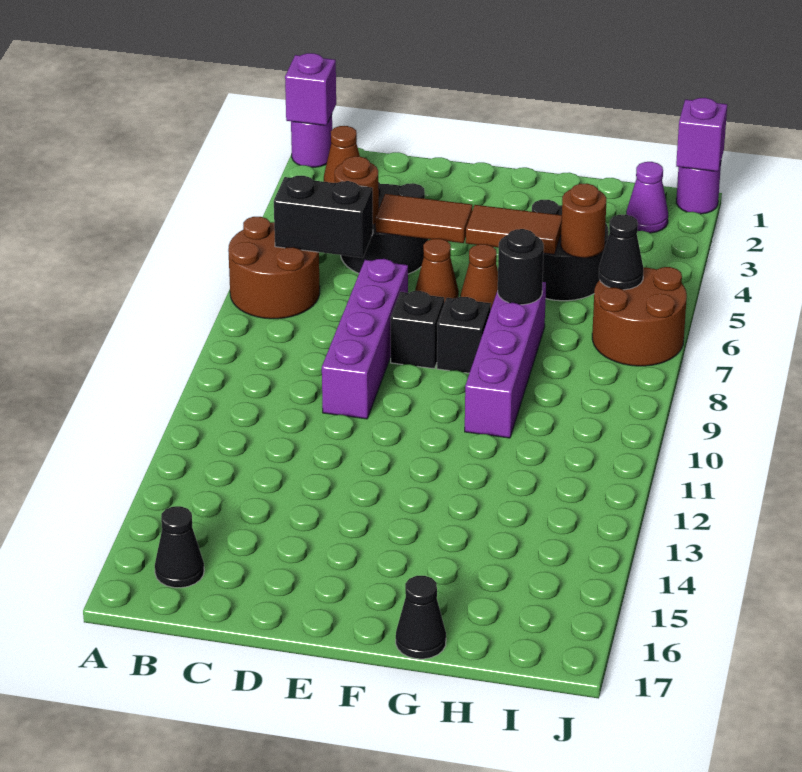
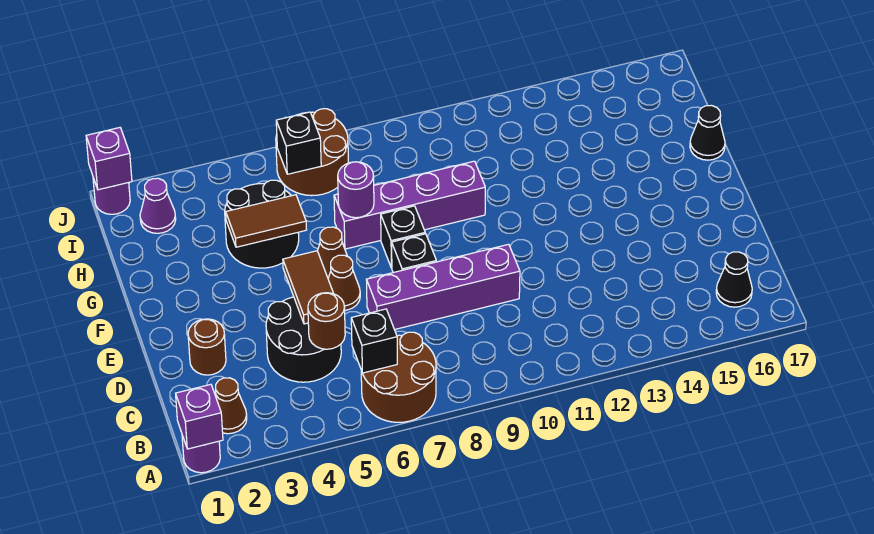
black brick B6:C6 level 2 -> black brick B6 level 2
brown tile F5:G5 level 2 -> brown tile G4:G5 level 2
black round brick G7 level 2 -> purple round brick G7 level 2
brown round brick H5 level 2 -> brown round brick D2 level 1
black cone I6 level 2 -> black brick I6 level 2

